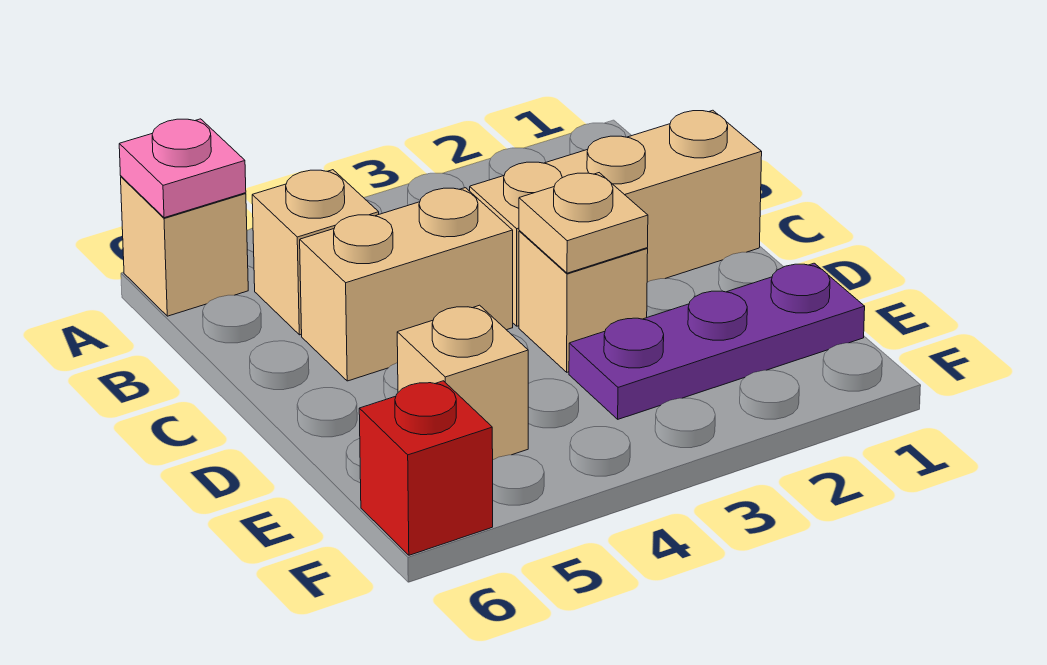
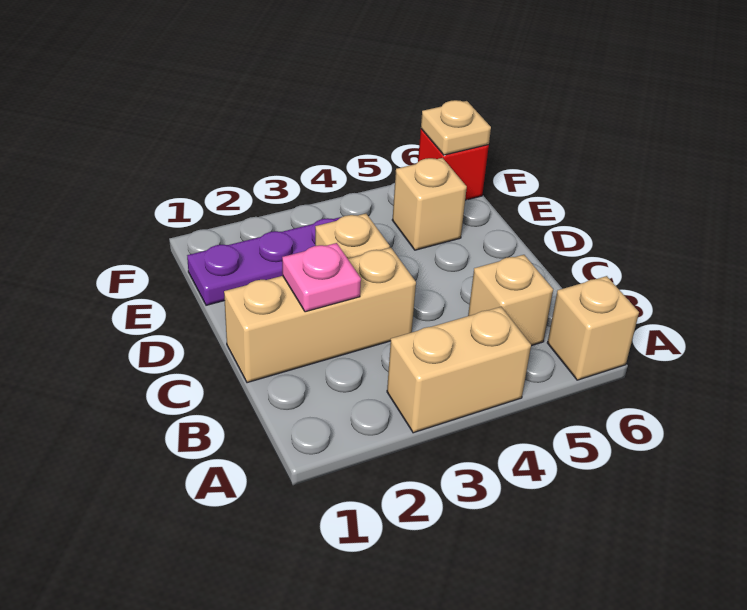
pink plate A6 level 2 -> pink plate C2 level 2
tan brick C4:C5 level 1 -> tan brick A3:A4 level 1
tan plate D3 level 2 -> tan plate F6 level 2

